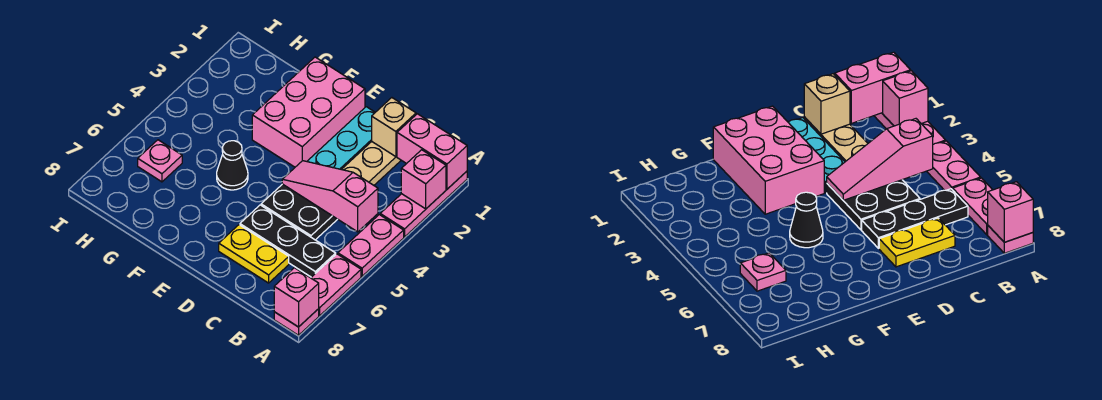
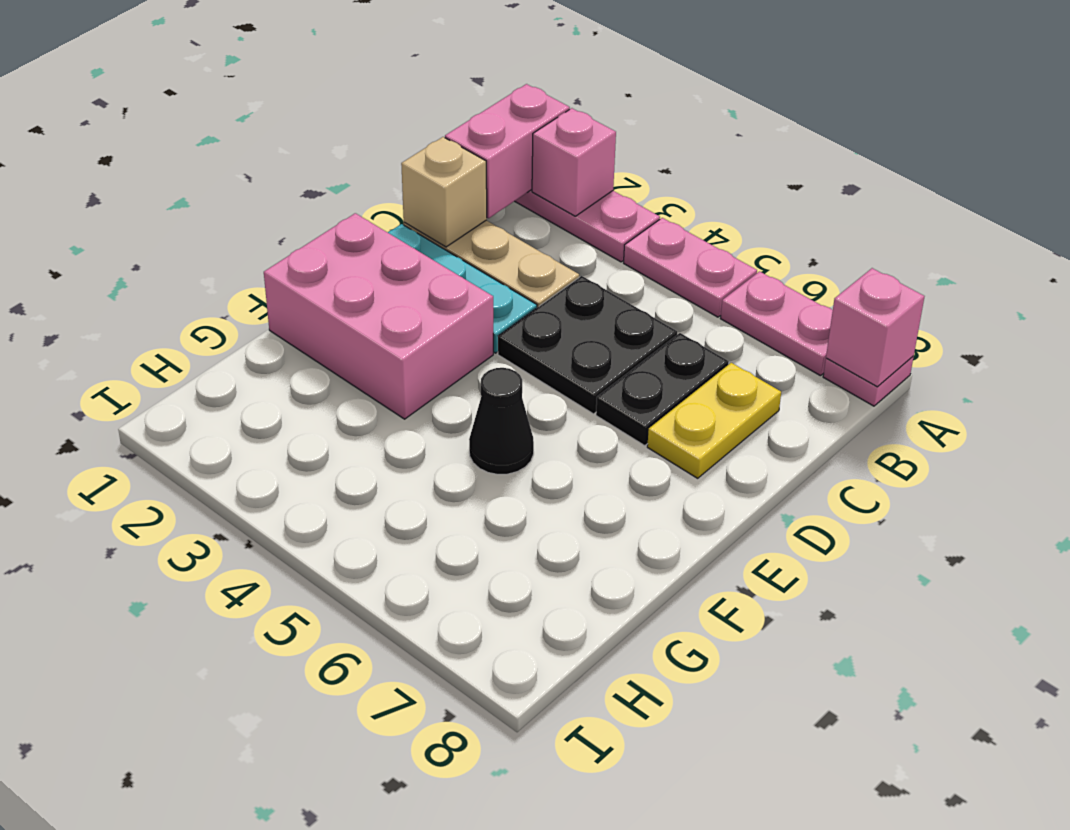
pink slope B4:D4 level 2 top B -> none
black plate B6:D6 level 1 -> black plate C6:D6 level 1
pink plate H6 level 1 -> none

